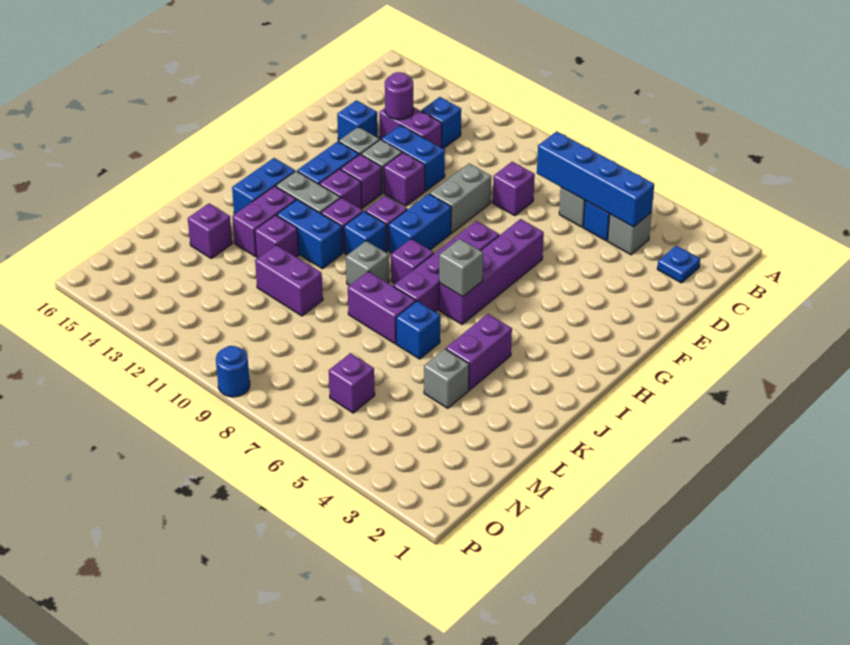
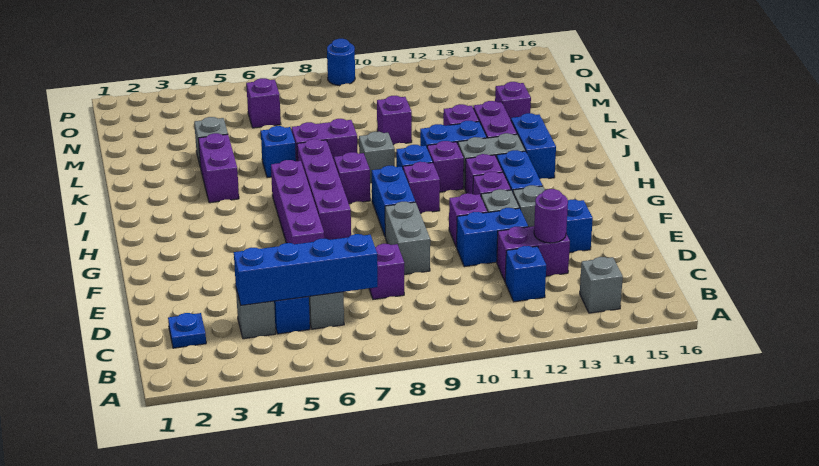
grey brick I6 level 2 -> grey brick B14 level 1
purple brick L10:L11 level 1 -> purple brick L10 level 1

